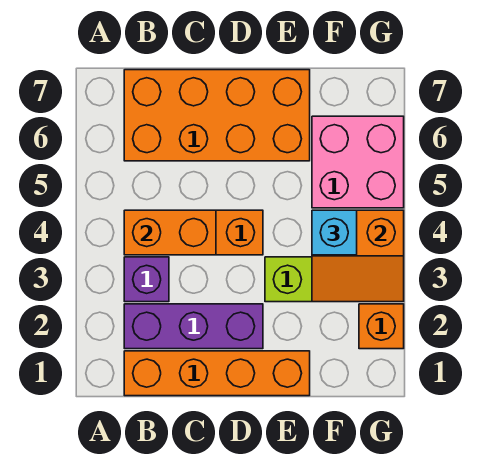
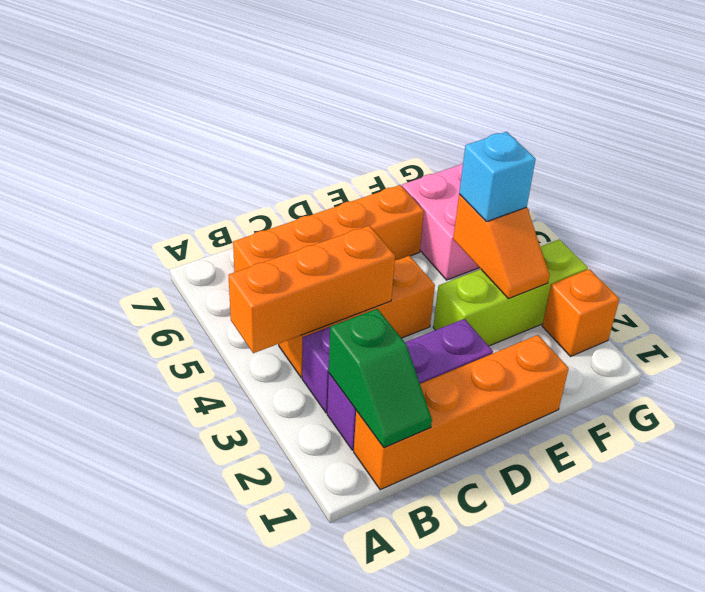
none -> green slope B1:B2 level 2 top 2
orange brick B4:C4 level 2 -> orange brick A4:C4 level 2
orange brick B6:E7 level 1 -> orange brick B6:E6 level 1
orange slope F3:G4 level 2 top 4 -> orange slope F3:F4 level 2 top 4

